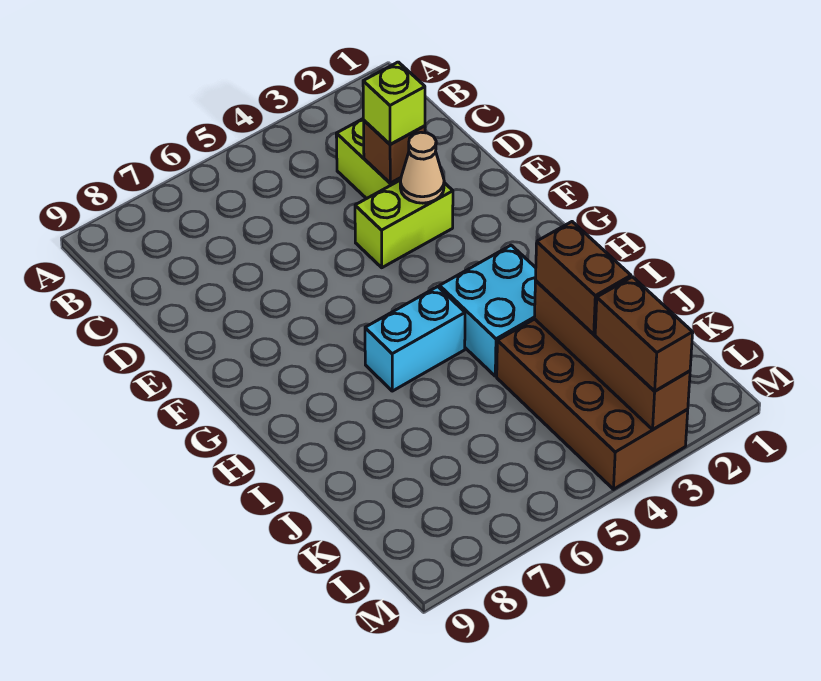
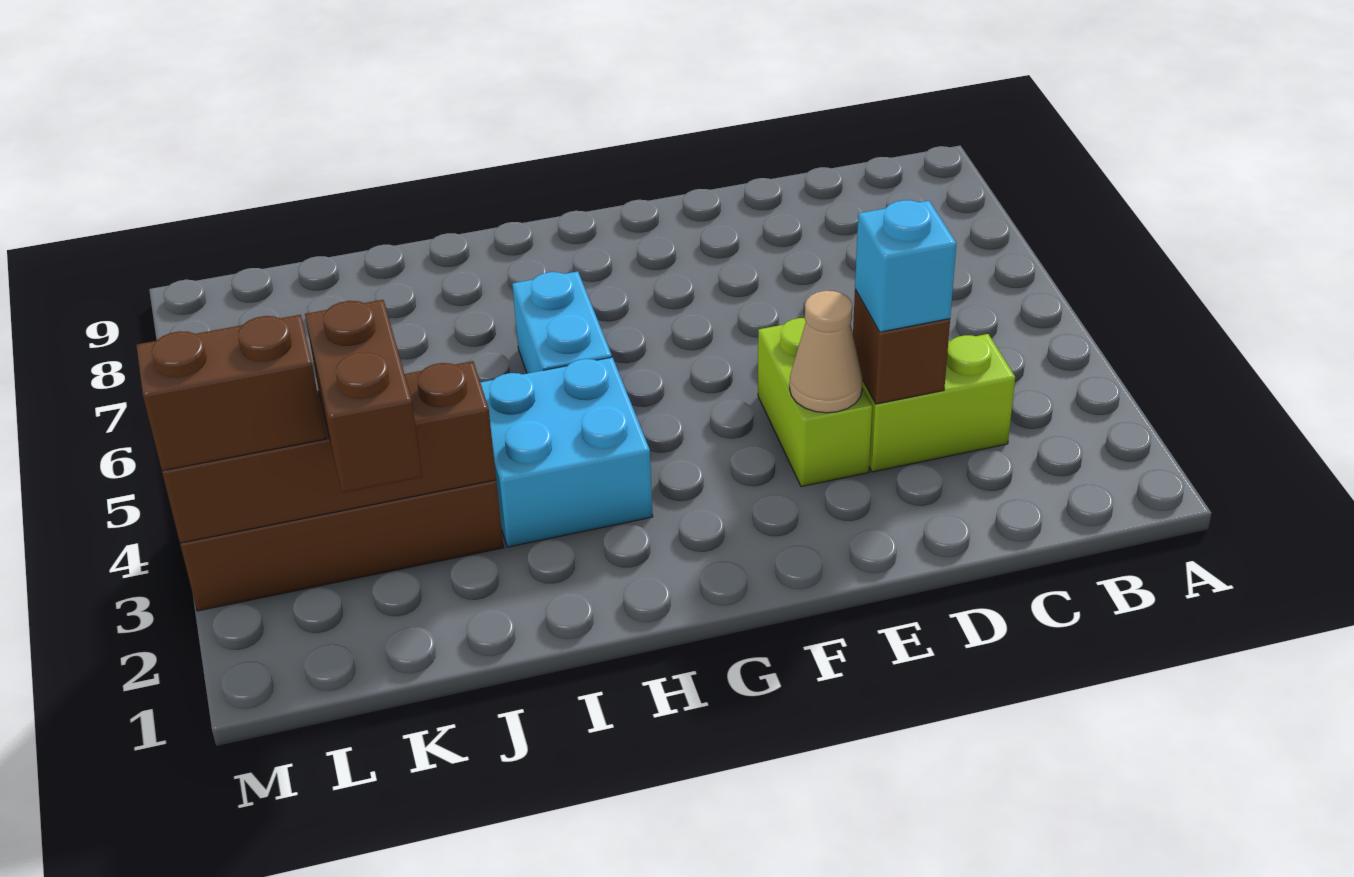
lime brick D3 level 3 -> cyan brick D3 level 3
brown brick J3:K3 level 3 -> brown brick K2:K3 level 3

